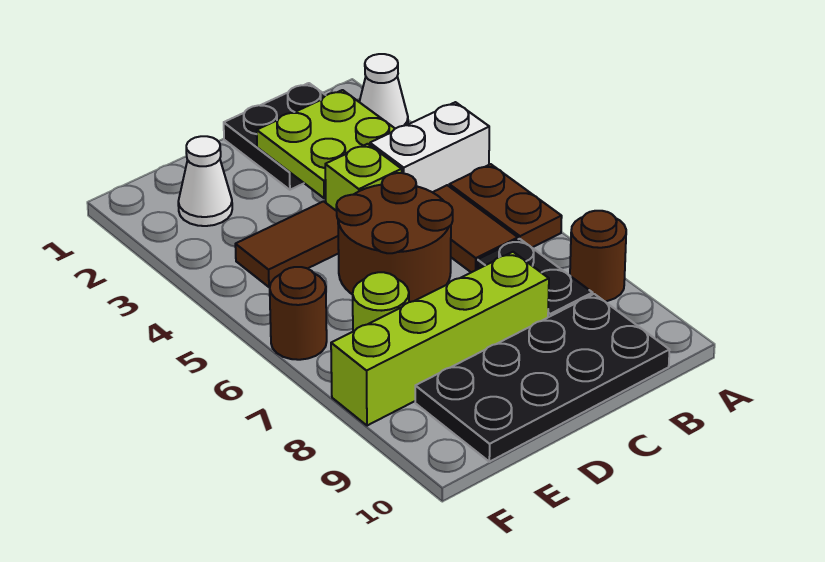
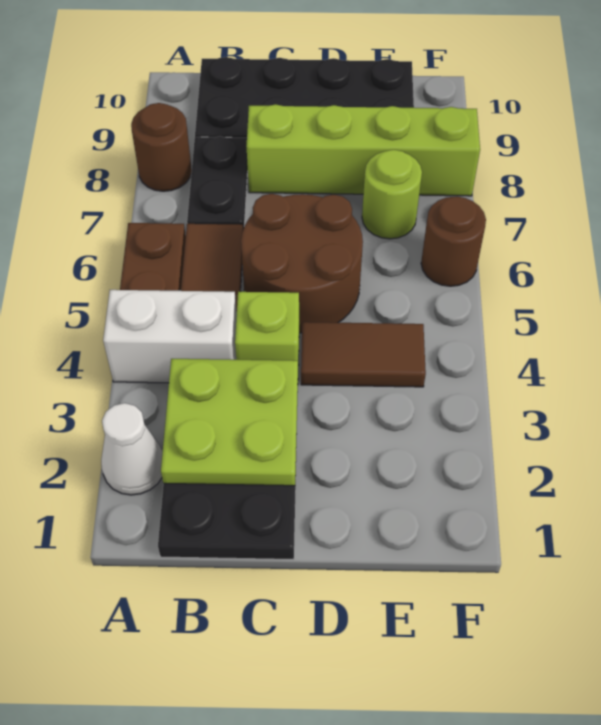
white cone E2 level 1 -> none

